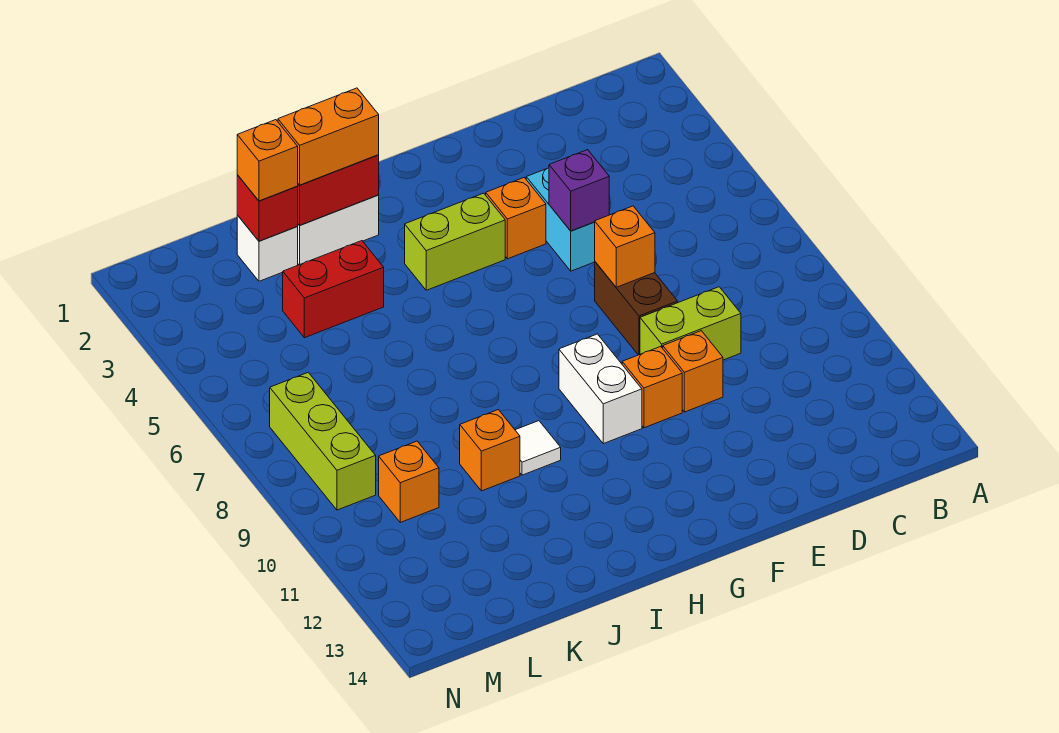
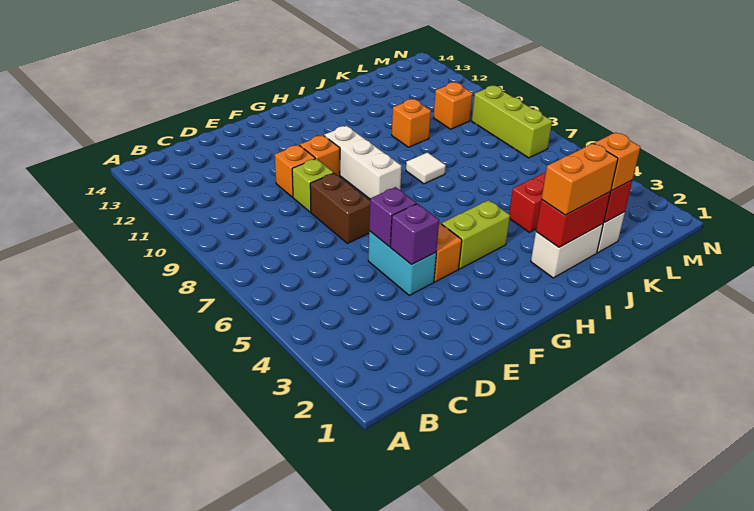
lime brick D9:E9 level 1 -> lime brick E9 level 1
none -> purple brick E4 level 2
orange brick E7 level 2 -> none
white brick G9:G10 level 1 -> white brick G8:G10 level 1
white tile I10 level 1 -> white tile I8 level 1

